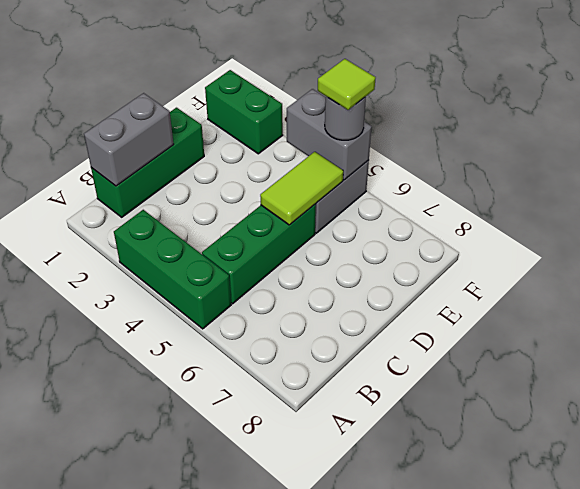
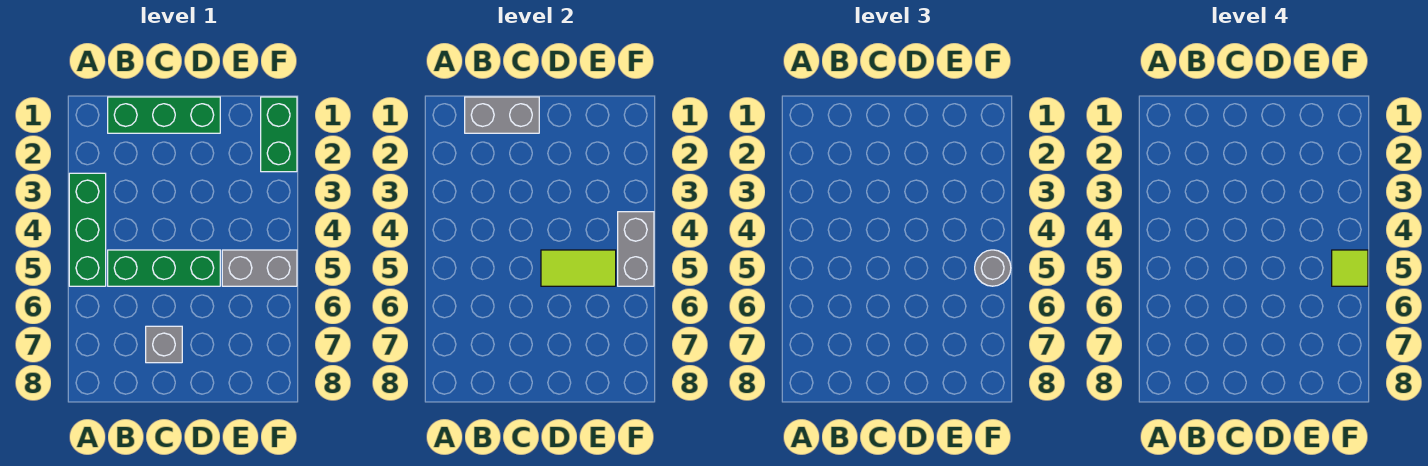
none -> grey brick C7 level 1

